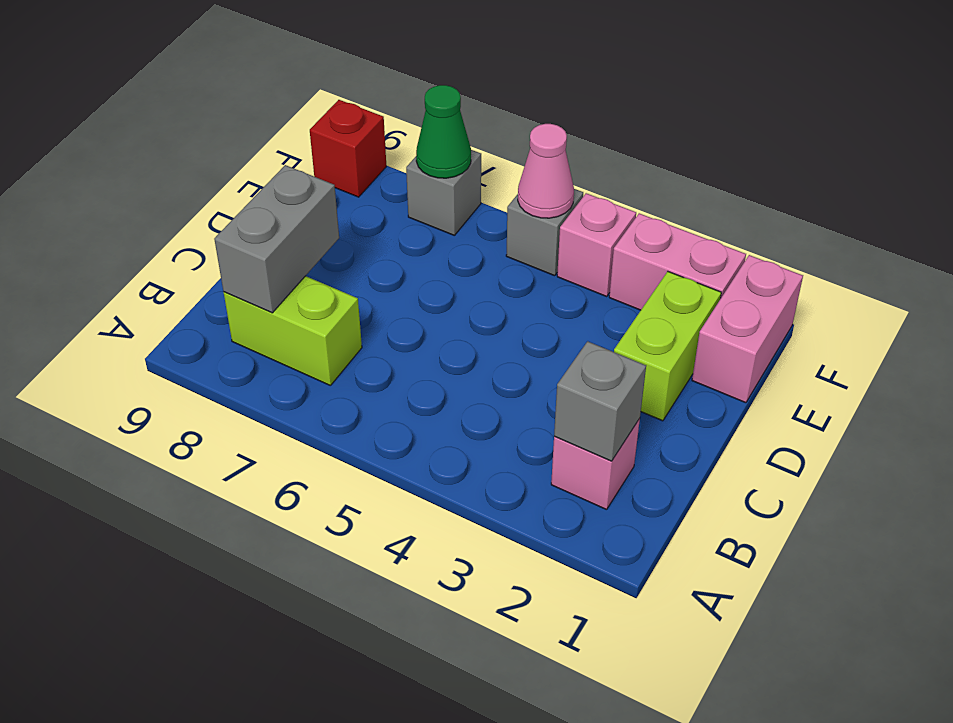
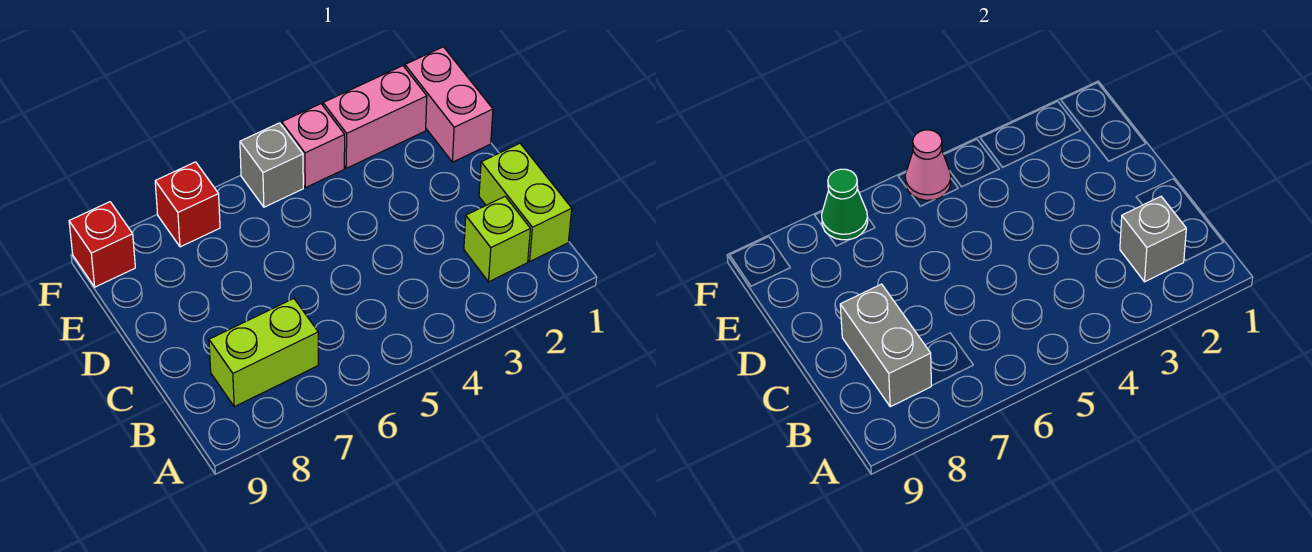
pink brick B2 level 1 -> lime brick B2 level 1
lime brick D2:E2 level 1 -> lime brick B1:C1 level 1
grey brick F7 level 1 -> red brick F7 level 1

